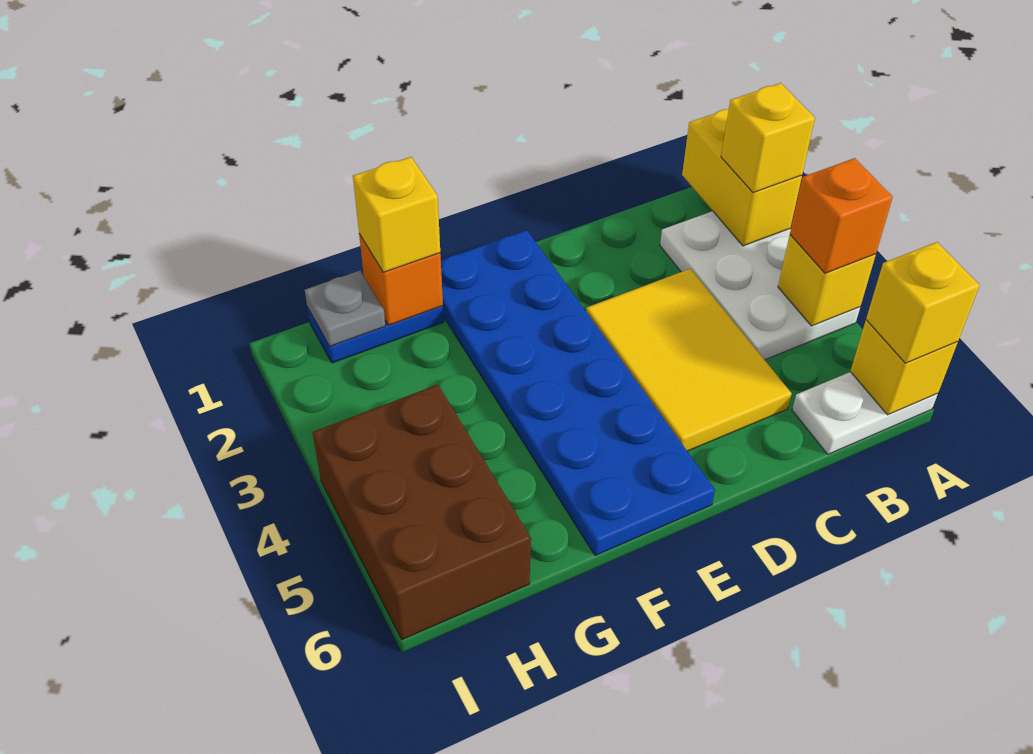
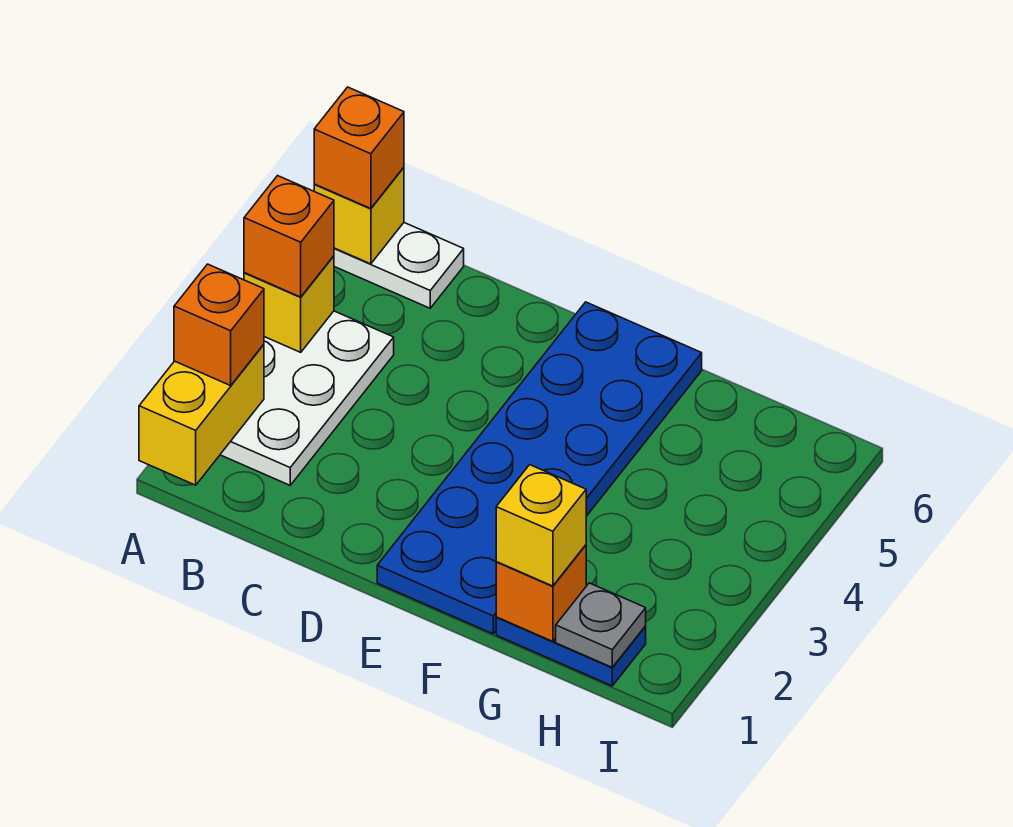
yellow brick A2 level 3 -> orange brick A2 level 3
yellow brick A6 level 3 -> orange brick A6 level 3
yellow tile C3:D5 level 1 -> none
brown brick H4:I6 level 1 -> none

